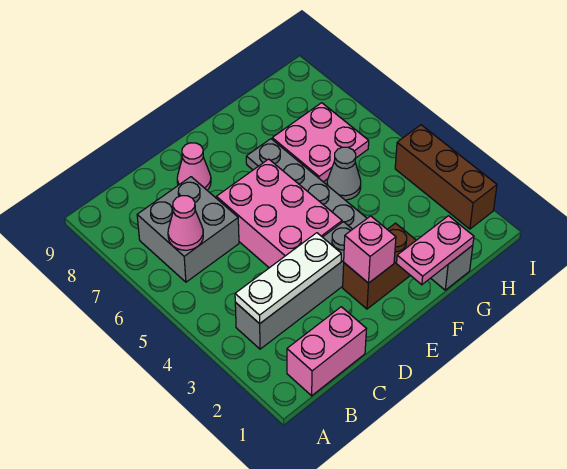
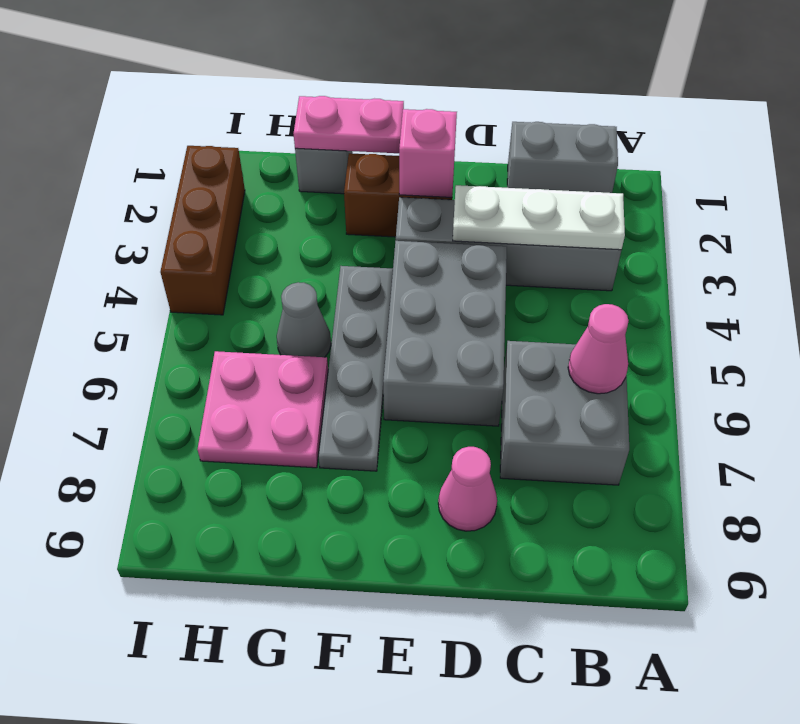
pink brick B1:C1 level 1 -> grey brick B1:C1 level 1
pink brick D4:E6 level 1 -> grey brick D4:E6 level 1

